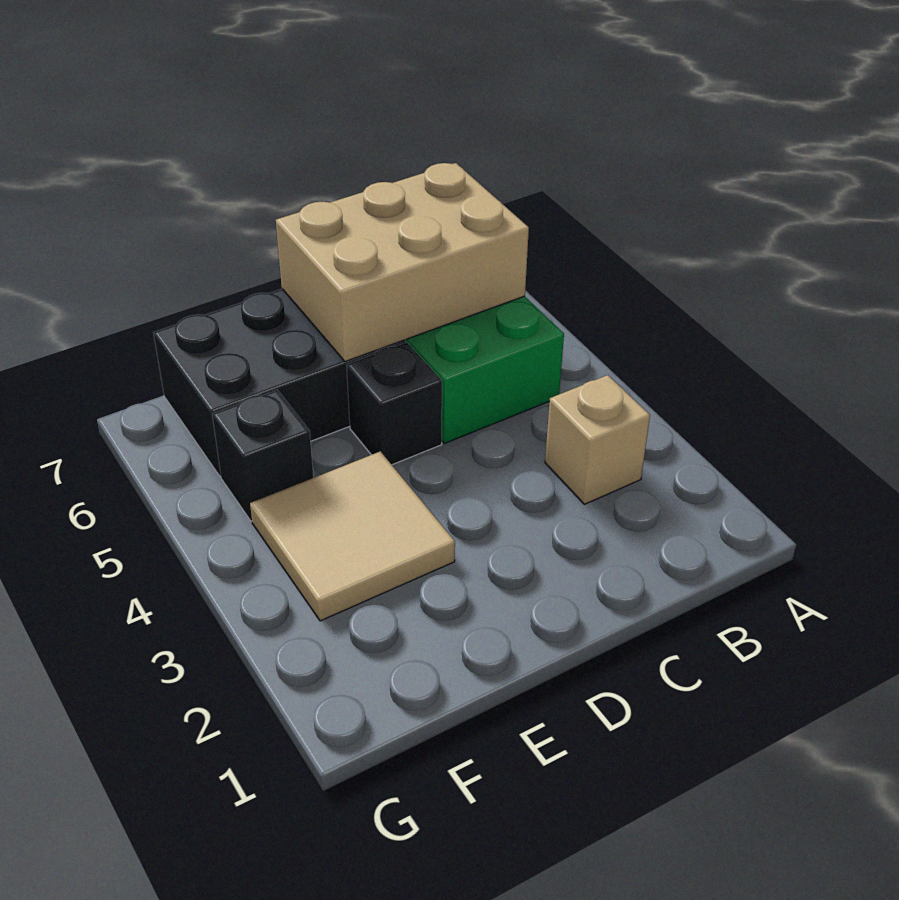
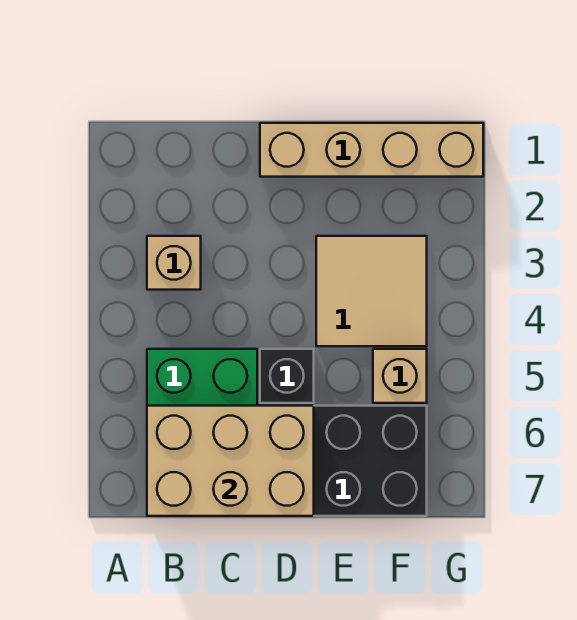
none -> tan brick D1:G1 level 1
black brick F5 level 1 -> tan brick F5 level 1

